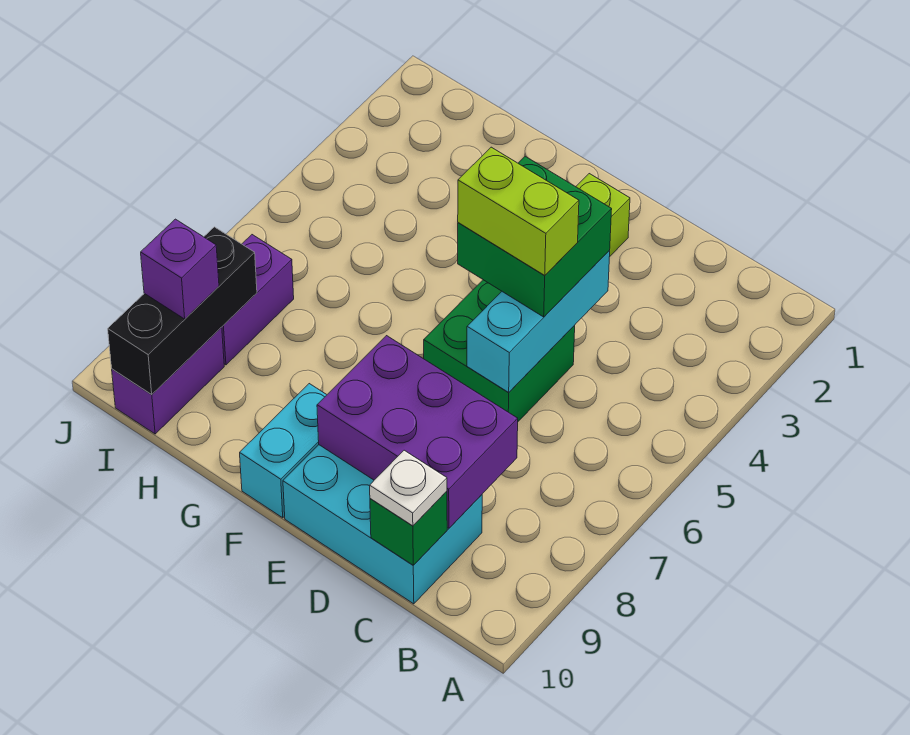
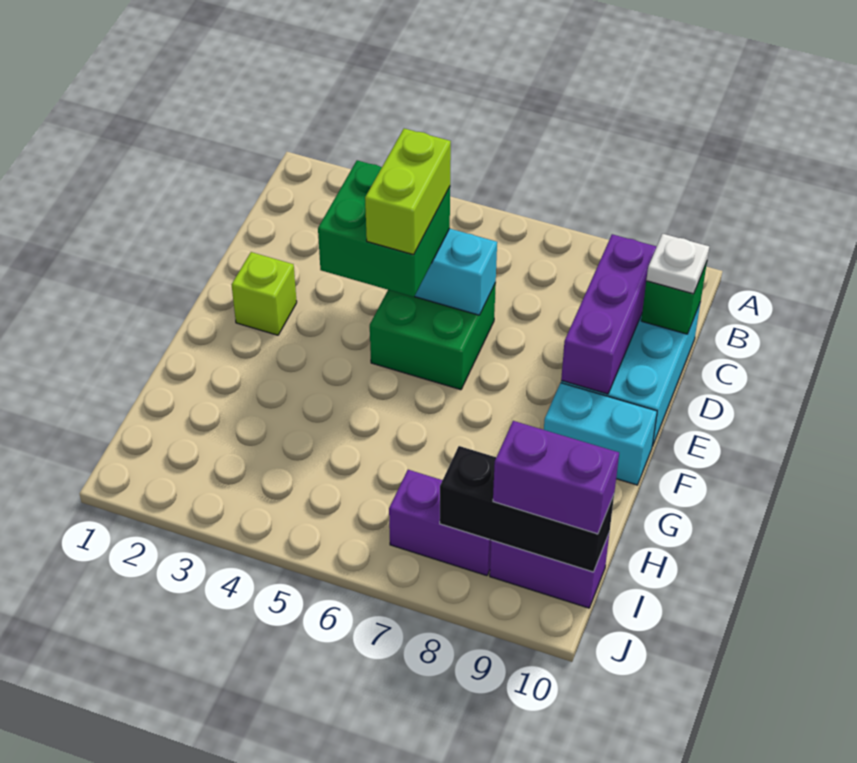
purple brick C8:E9 level 2 -> purple brick C9:E9 level 2
purple brick I9 level 3 -> purple brick I9:I10 level 3

